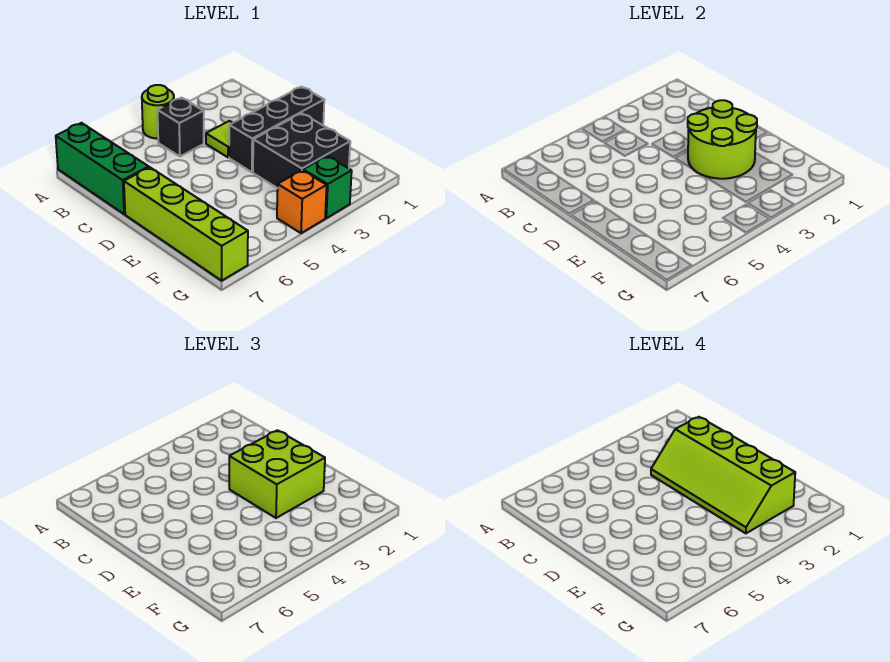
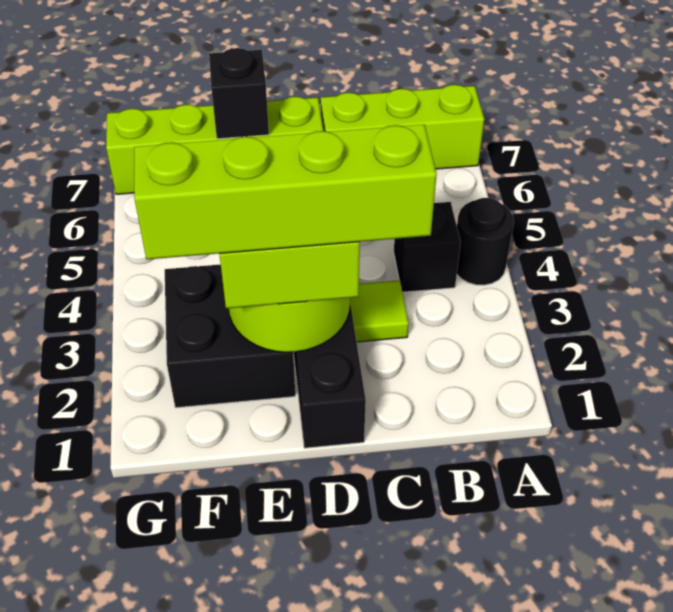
lime round brick A4 level 1 -> black round brick A4 level 1
green brick A7:C7 level 1 -> lime brick A7:C7 level 1
none -> black brick E7 level 2
green brick G3 level 1 -> none
orange brick G4 level 1 -> none

